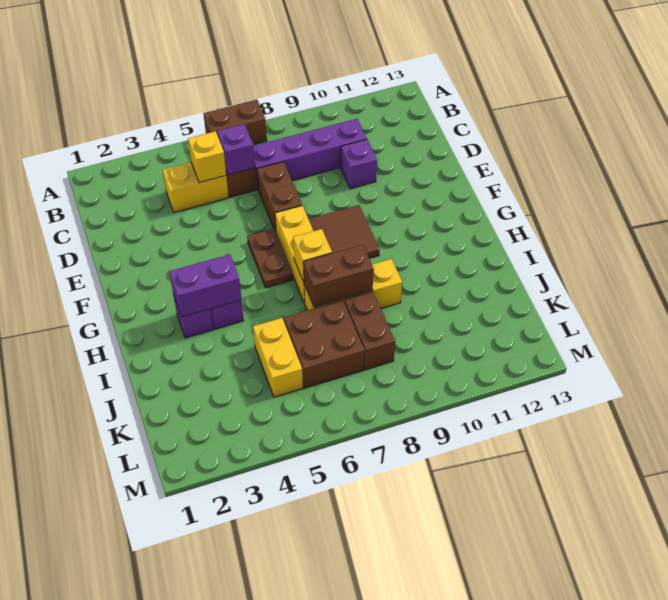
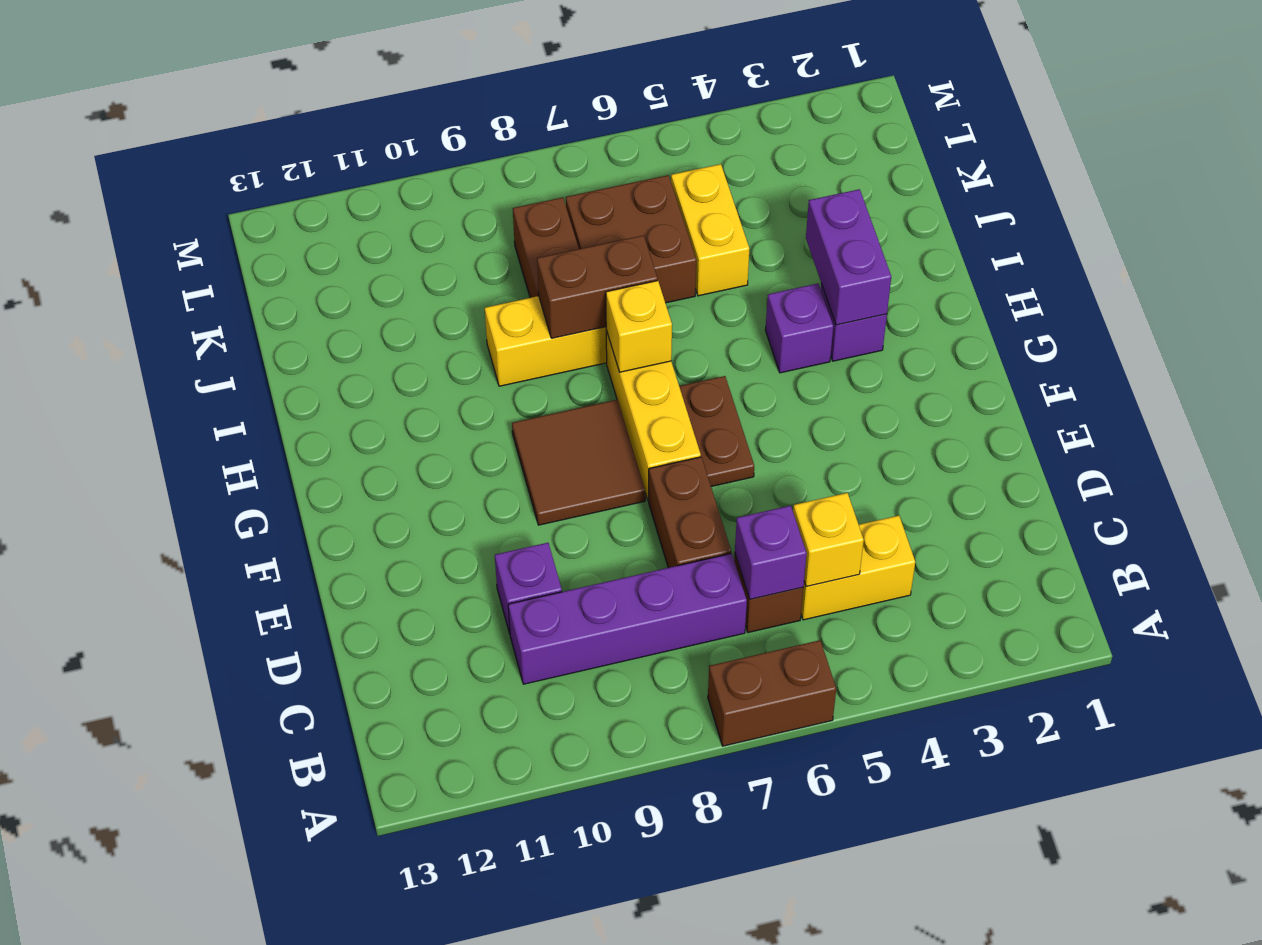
purple brick H3:H4 level 2 -> purple brick H3:I3 level 2

